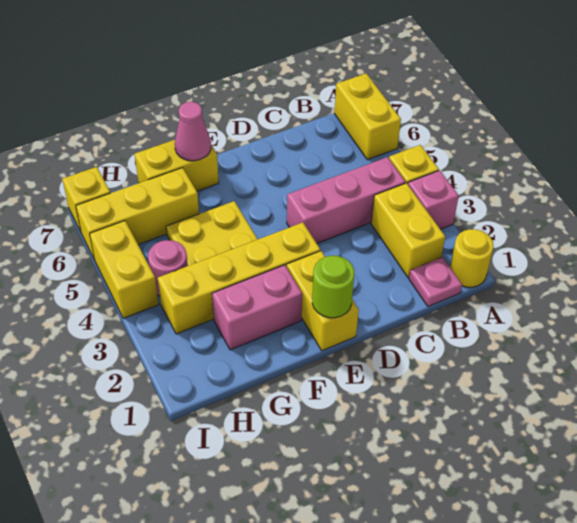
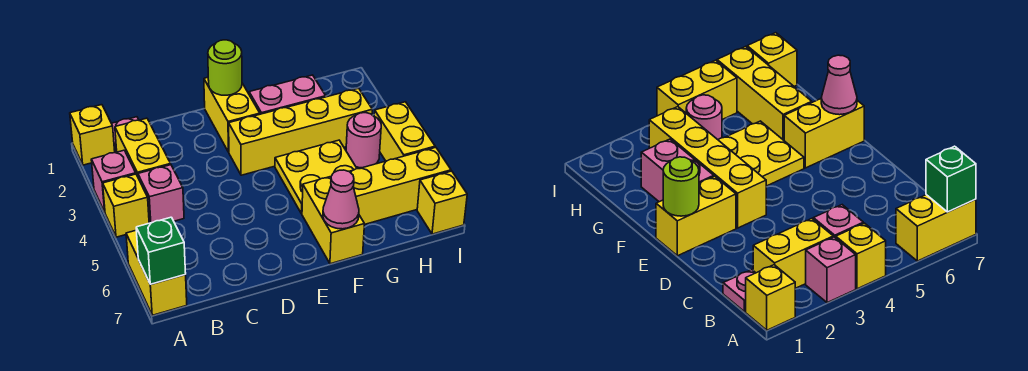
yellow round brick A1 level 1 -> yellow brick A1 level 1
none -> green brick A7 level 2
pink brick B4:D4 level 1 -> pink brick B4 level 1
yellow brick F7:G7 level 1 -> yellow brick F6:F7 level 1

